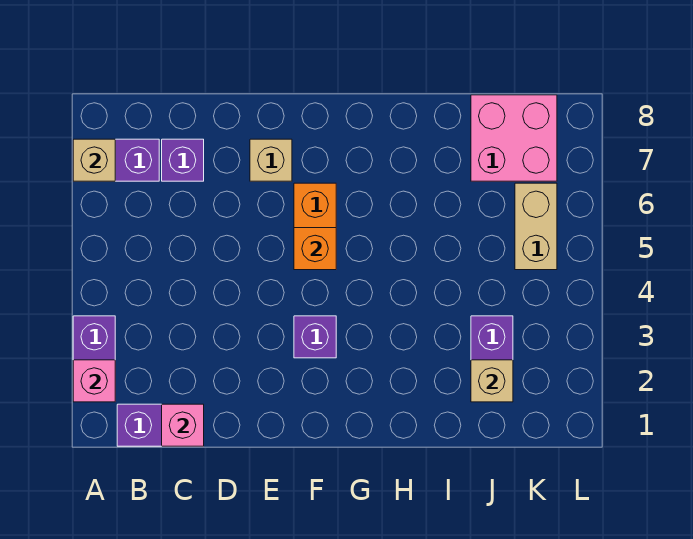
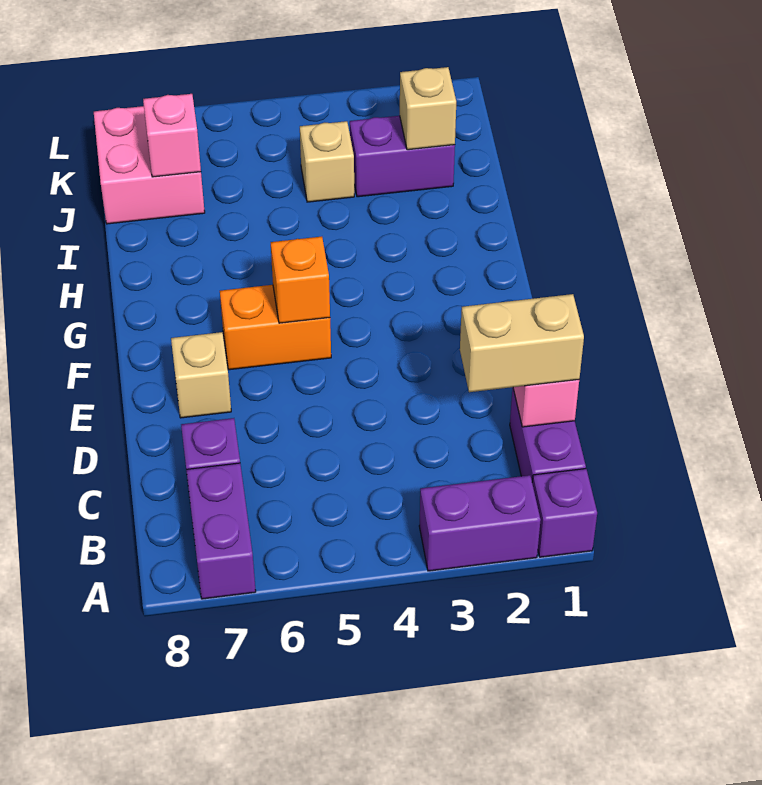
pink brick A2 level 2 -> pink brick J7 level 2
tan brick A7 level 2 -> tan brick J4 level 1
purple brick F3 level 1 -> purple brick A1 level 1
tan brick K5:K6 level 1 -> tan brick C1:C2 level 3

